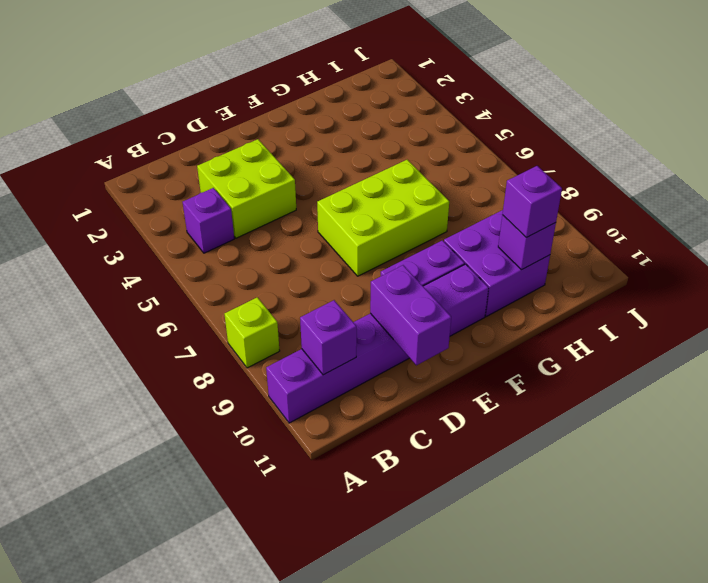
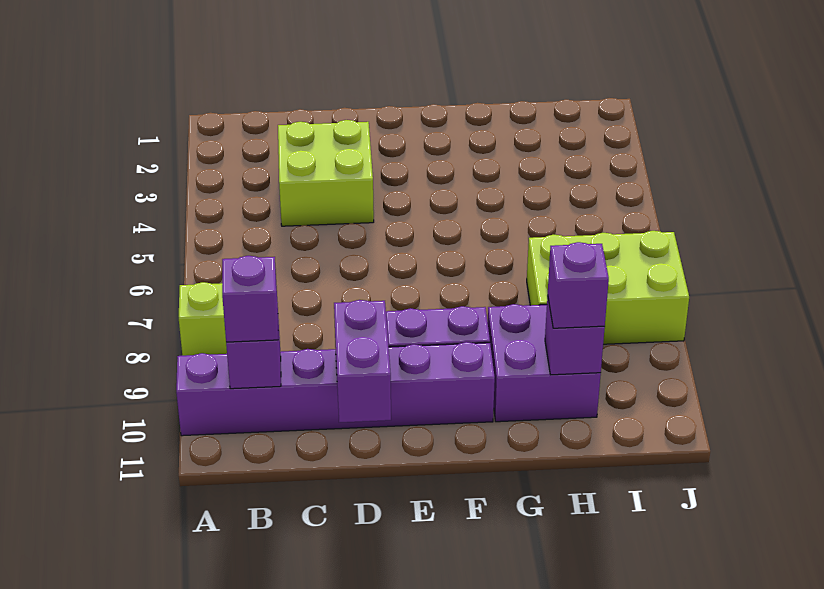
purple brick B4 level 1 -> purple brick B10 level 3
lime brick E6:G7 level 1 -> lime brick H7:J8 level 1

